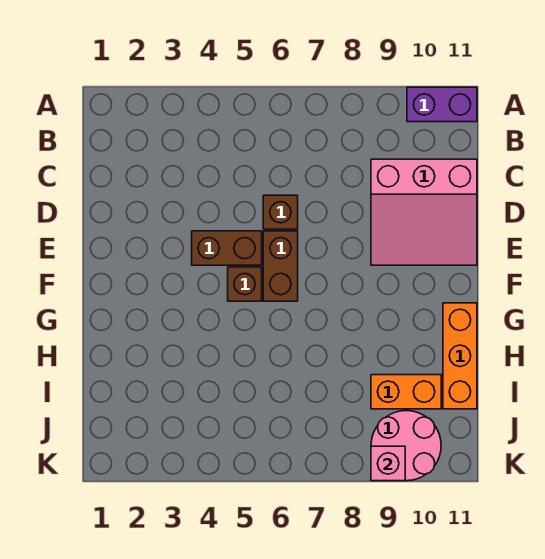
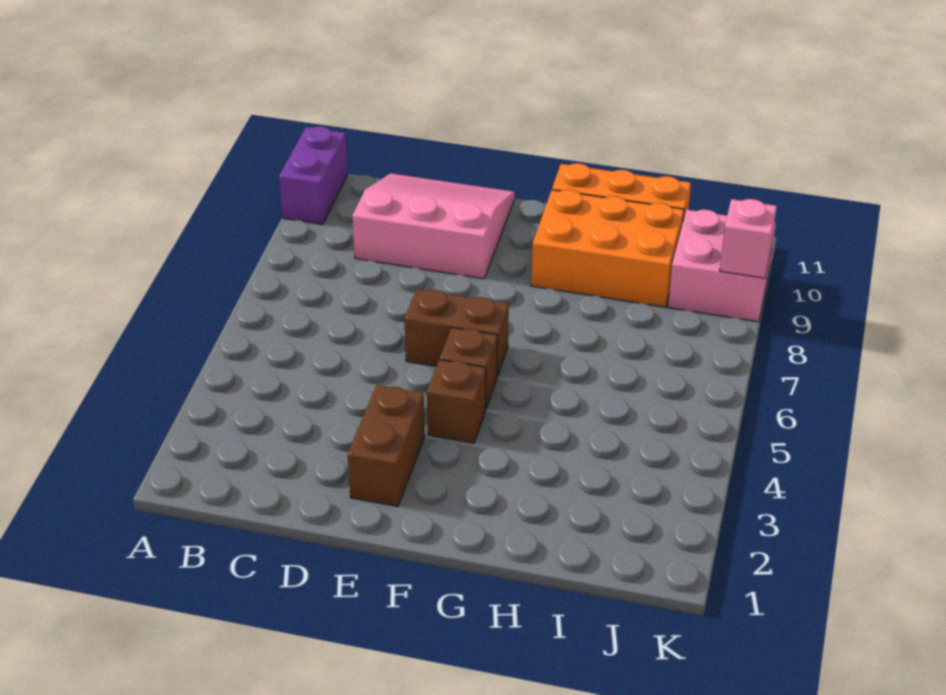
pink slope C9:E11 level 1 top C -> pink slope C9:E11 level 1 top 9
brown brick D6 level 1 -> brown brick F4 level 1
brown brick E4:E5 level 1 -> brown brick E2:E3 level 1
orange brick I9:I10 level 1 -> orange brick G9:I10 level 1
pink round brick J9:K10 level 1 -> pink brick J9:K10 level 1

